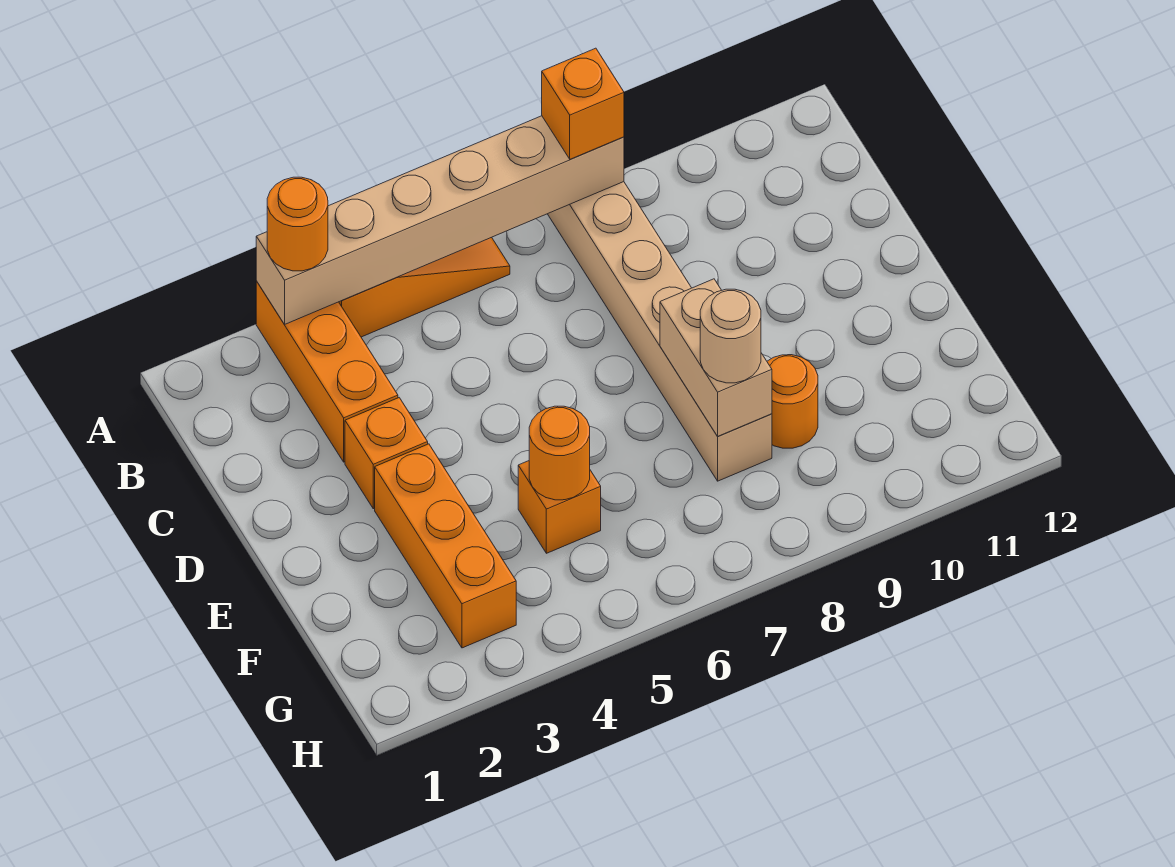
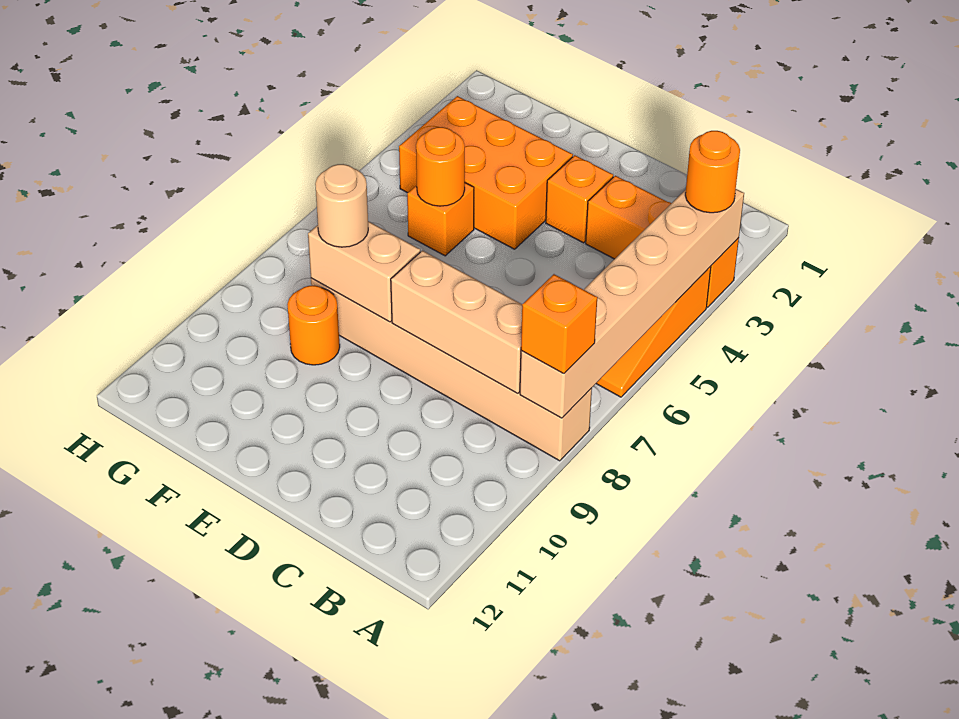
none -> tan brick B8:D8 level 2
orange brick E3:G3 level 1 -> orange brick E3:G4 level 1

